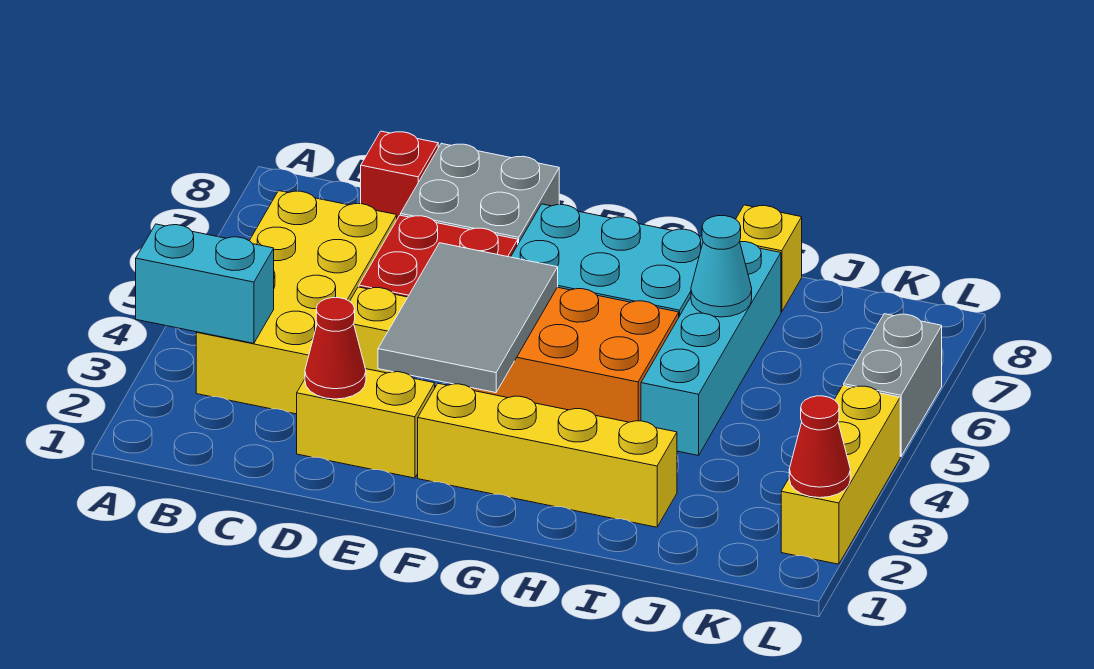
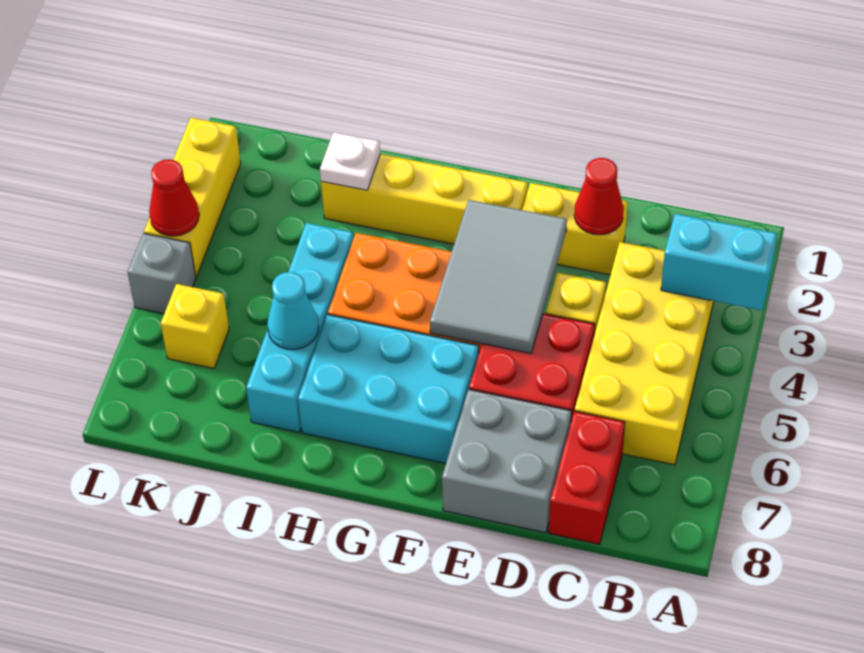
red brick C8 level 1 -> red brick C7:C8 level 1
none -> white plate I2 level 2
yellow brick I8 level 1 -> yellow brick K6 level 1
red cone L2 level 2 -> red cone L4 level 2
grey brick L5:L6 level 1 -> grey brick L5 level 1

